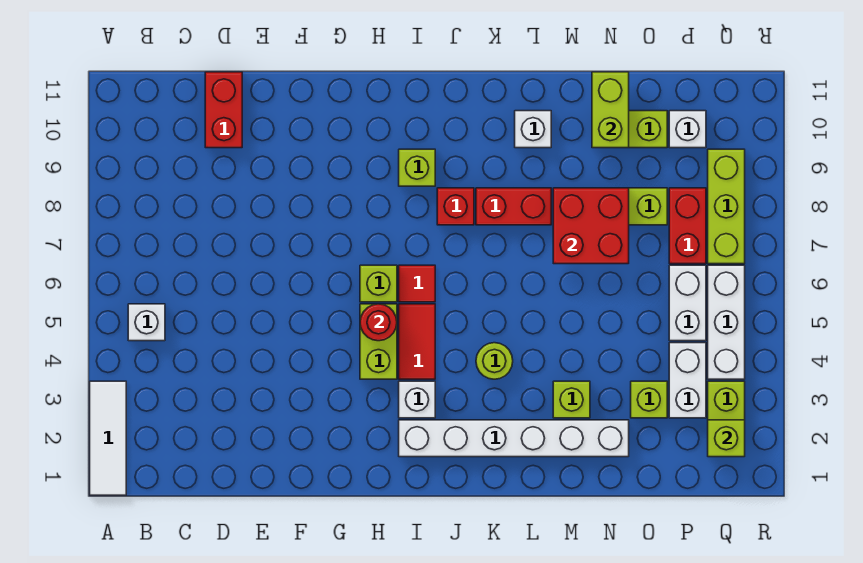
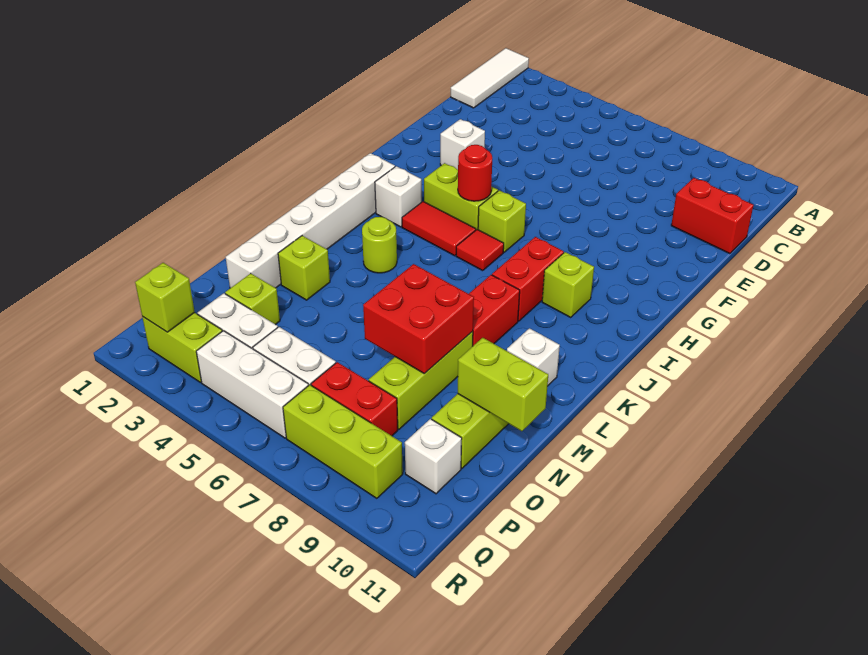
white tile A1:A3 level 1 -> white tile A1:C1 level 1
white brick B5 level 1 -> white brick F3 level 1
red brick J8 level 1 -> red brick I8:J8 level 1

